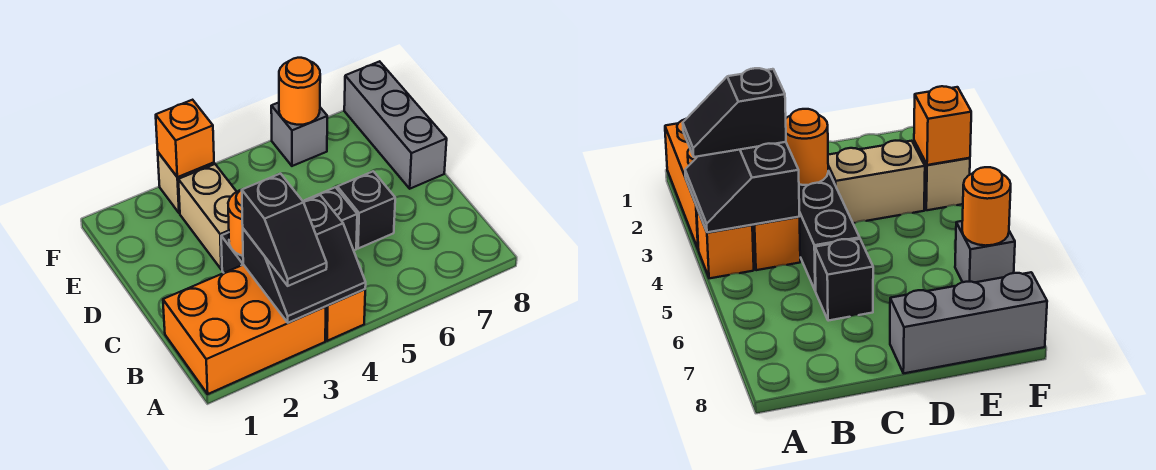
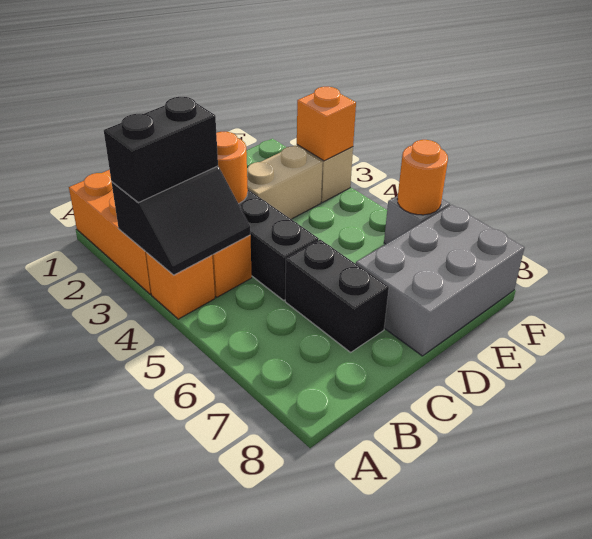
black slope A3:B4 level 2 top B -> black slope A3:B4 level 2 top 3
black slope A3:B3 level 3 top B -> black brick A3:B3 level 3
black brick C6 level 1 -> black brick C6:C7 level 1
grey brick D8:F8 level 1 -> grey brick D7:F8 level 1

